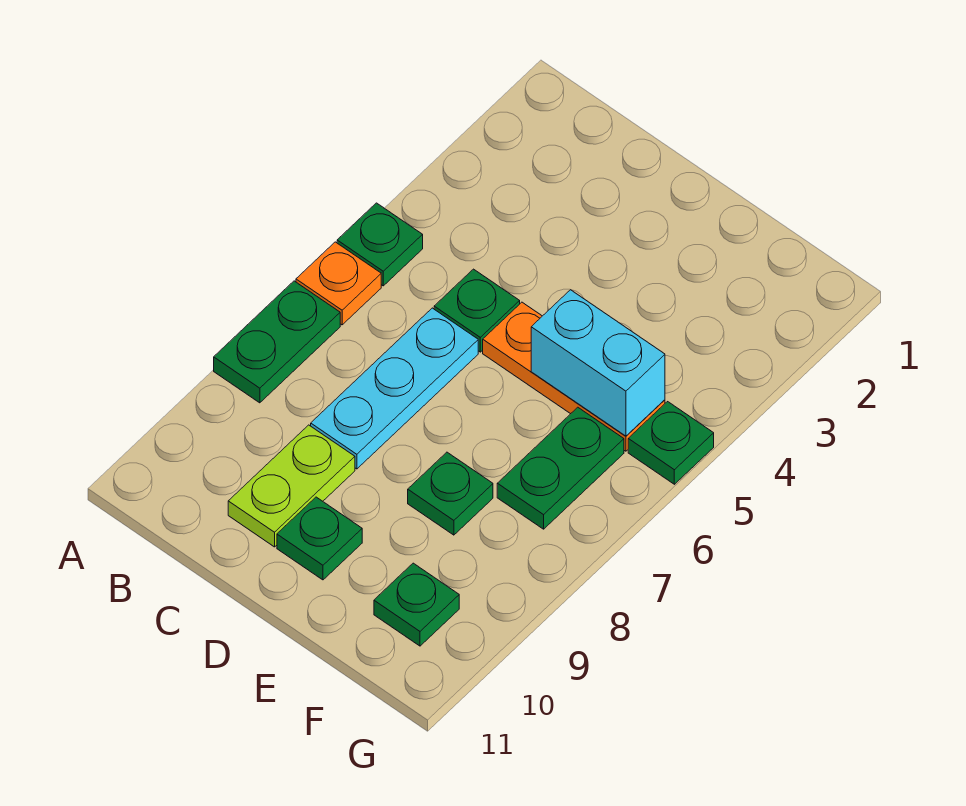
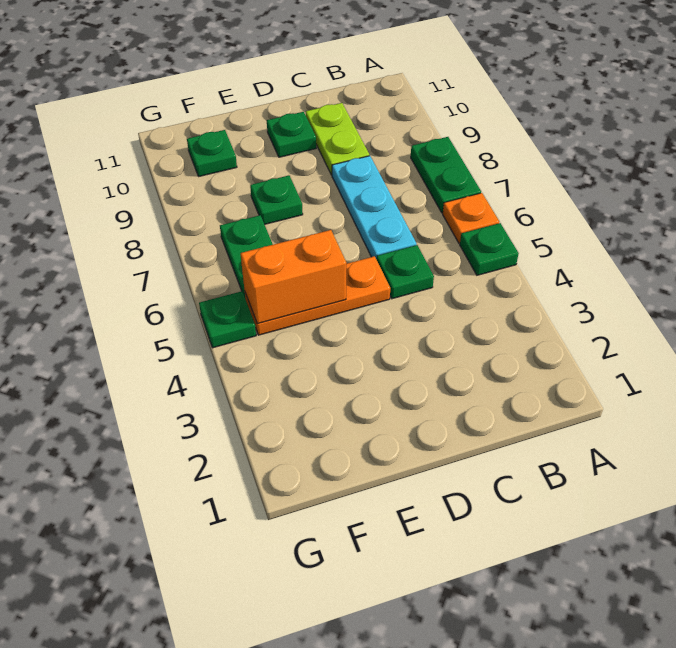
cyan brick E5:F5 level 2 -> orange brick E5:F5 level 2

